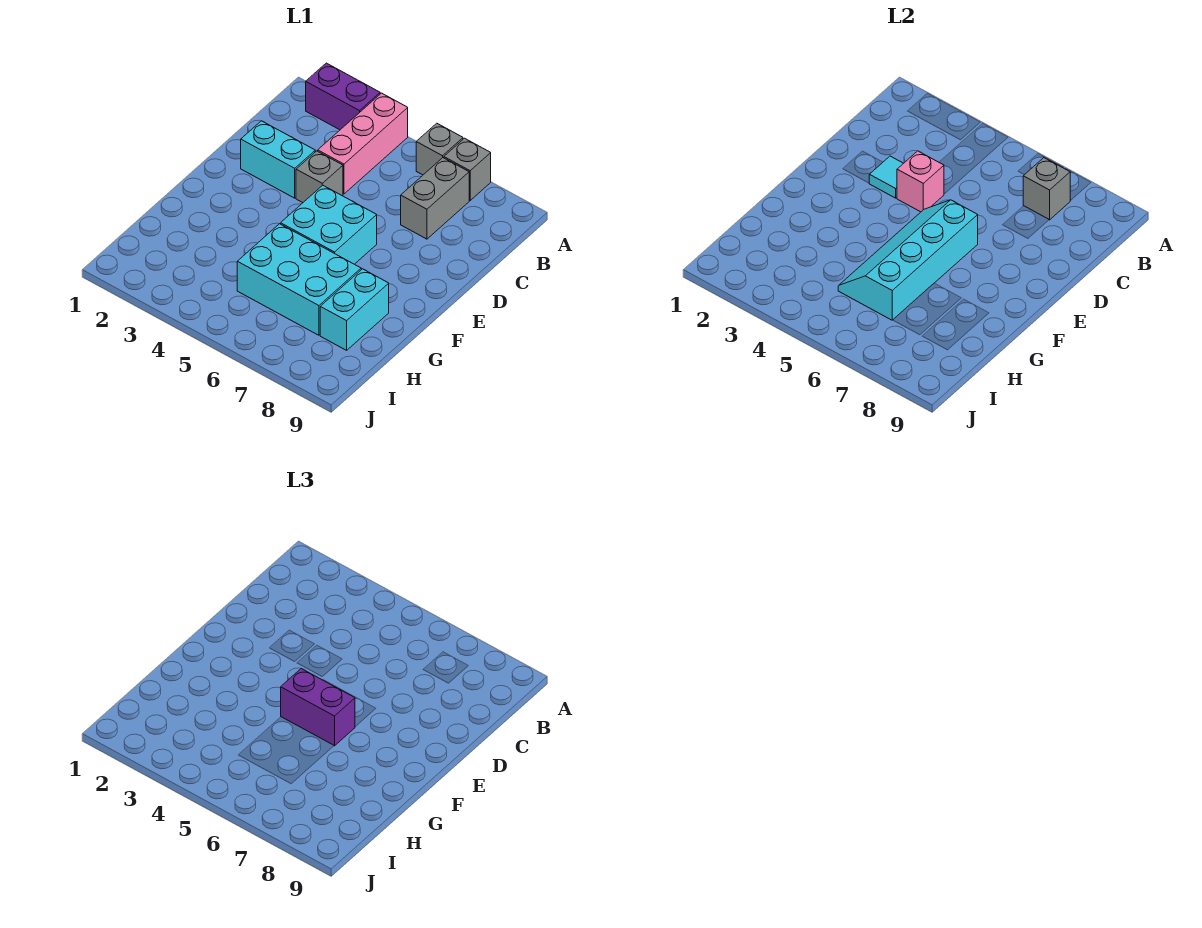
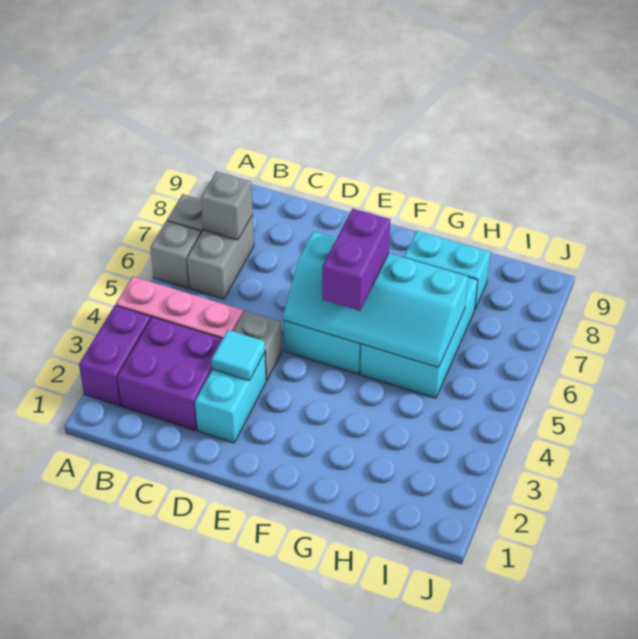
none -> purple brick B2:C3 level 1
grey brick B7:C7 level 1 -> grey brick B6:B7 level 1
pink brick D4 level 2 -> none

